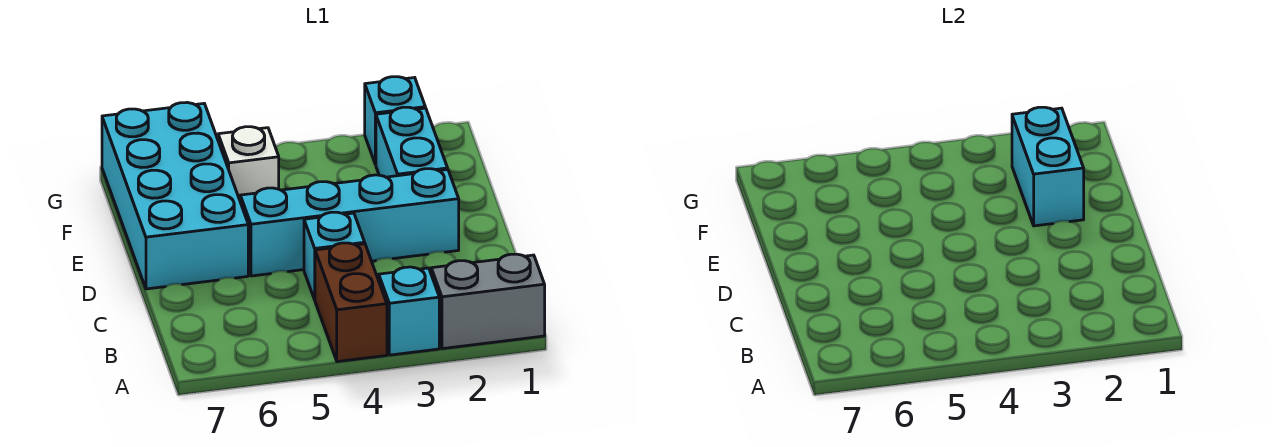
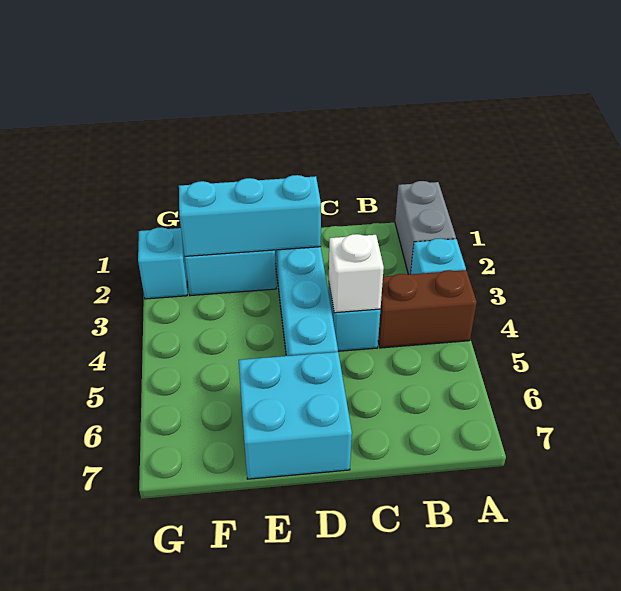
cyan brick D6:G7 level 1 -> cyan brick D6:E7 level 1
cyan brick E2:F2 level 2 -> cyan brick D2:F2 level 2
white brick F5 level 1 -> white brick C4 level 2

